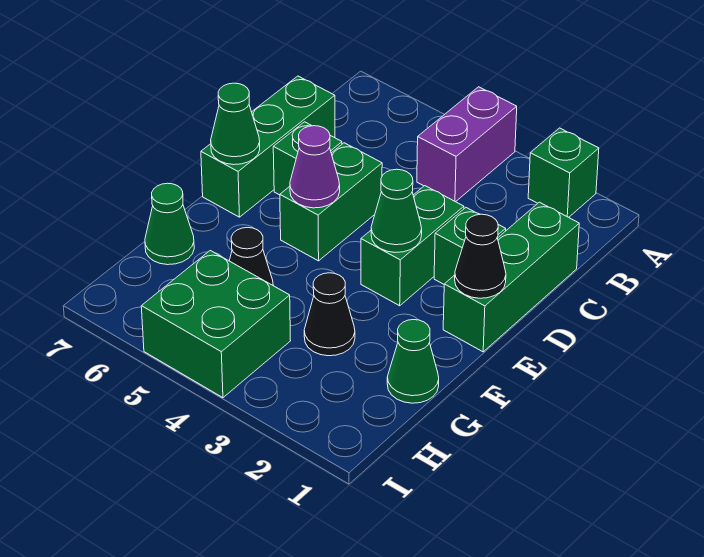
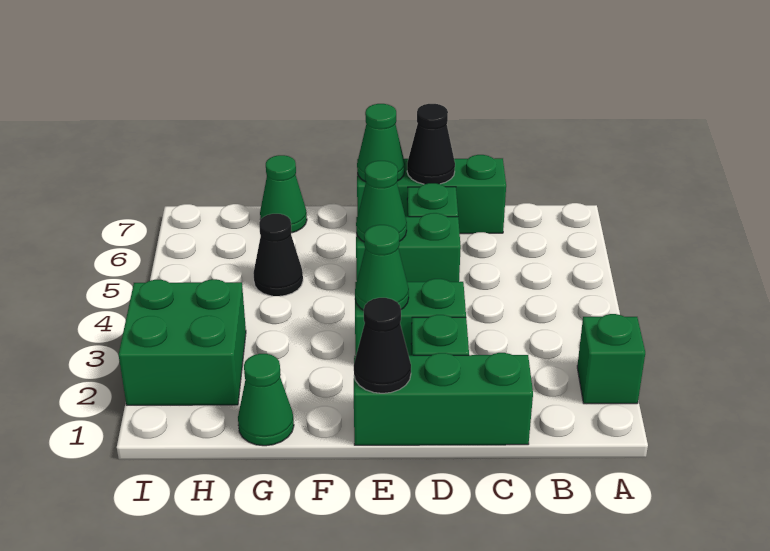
purple brick A4:B4 level 1 -> none
purple cone E5 level 2 -> green cone E5 level 2
black cone G3 level 1 -> black cone D7 level 2
green brick H4:I5 level 1 -> green brick H2:I3 level 1

